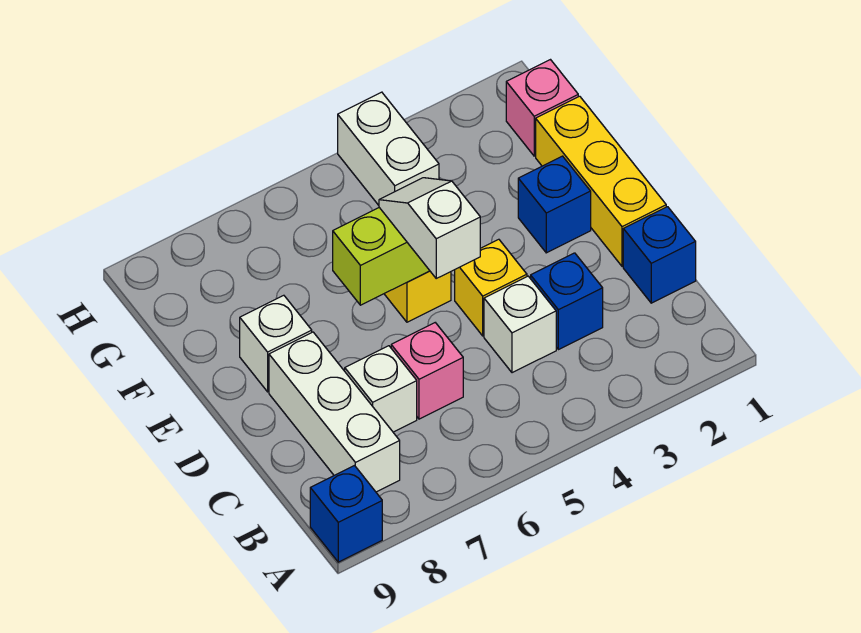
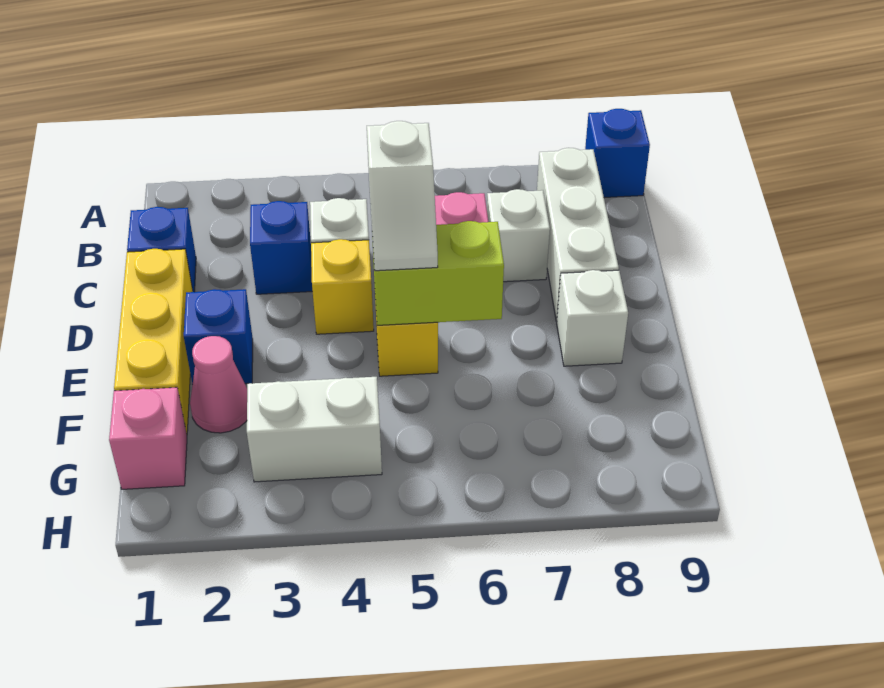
none -> pink cone F2 level 1
white brick G4:H4 level 1 -> white brick G3:G4 level 1

